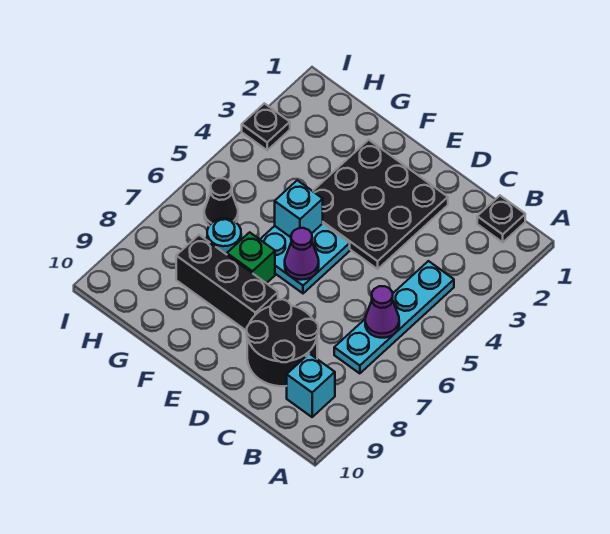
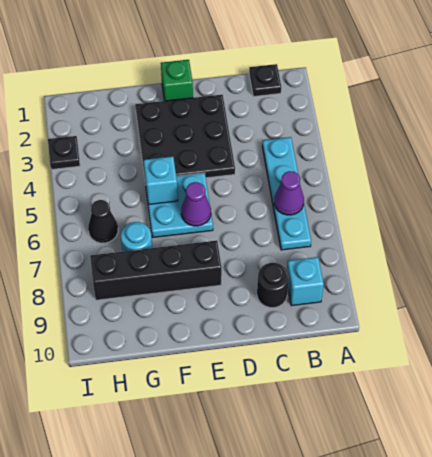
black round brick C8:D9 level 1 -> black round brick C9 level 1
black brick E8:G8 level 1 -> black brick E8:H8 level 1
green brick F7 level 1 -> green brick E1 level 1

